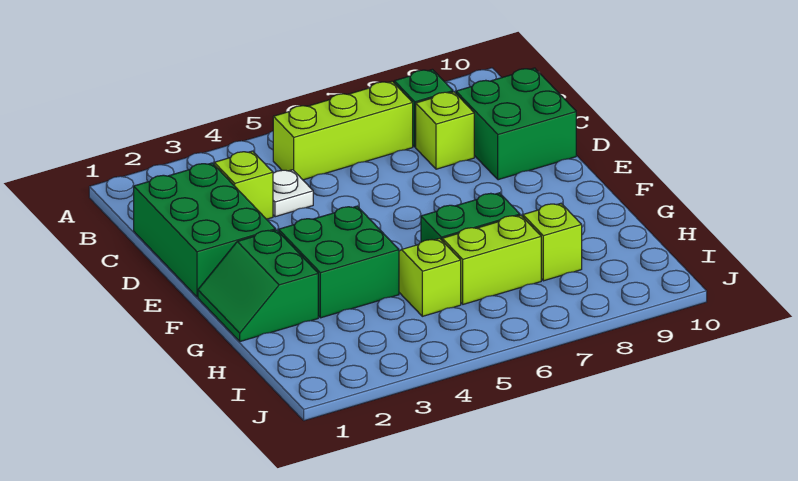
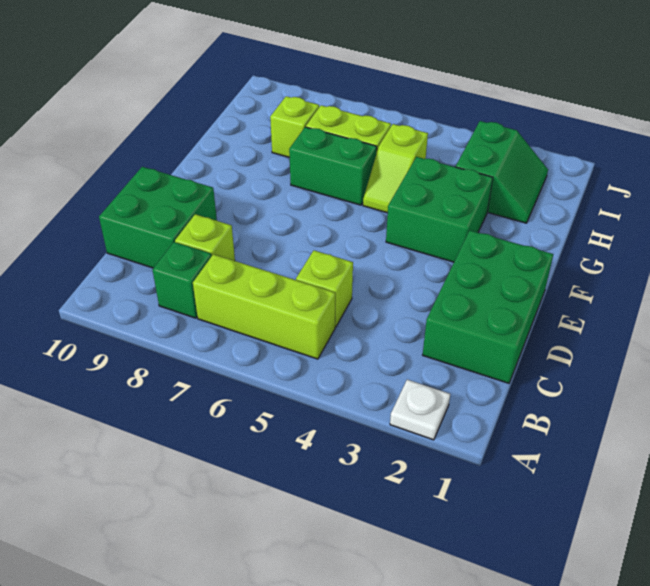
lime brick C3 level 1 -> lime brick C5 level 1
white plate C4 level 1 -> white plate A2 level 1
green slope F1:G2 level 1 top 2 -> green slope H2:I3 level 1 top 3

